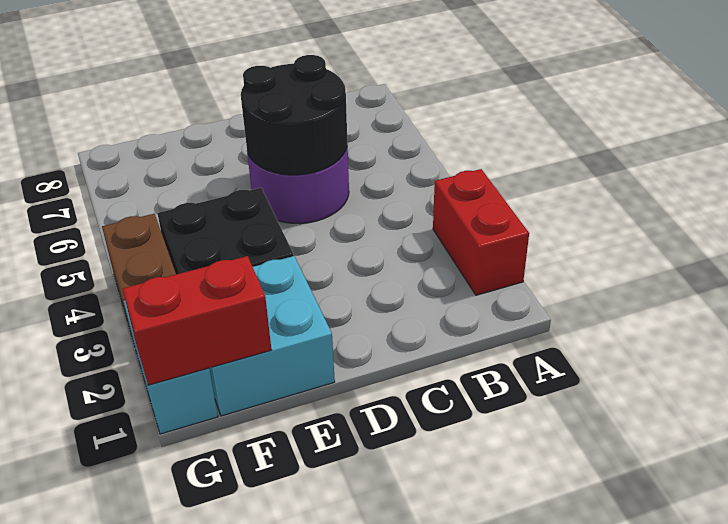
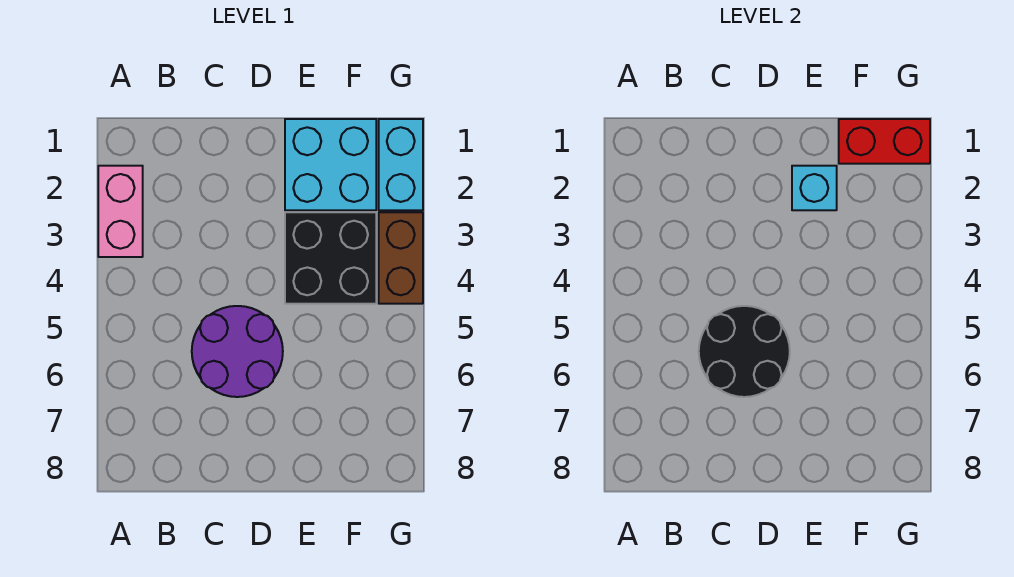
red brick A2:A3 level 1 -> pink brick A2:A3 level 1
none -> cyan brick E2 level 2

